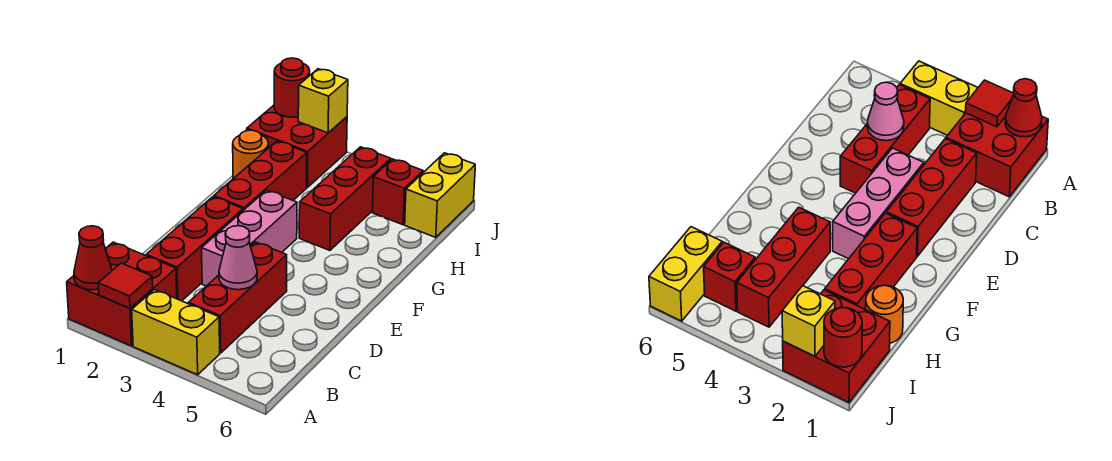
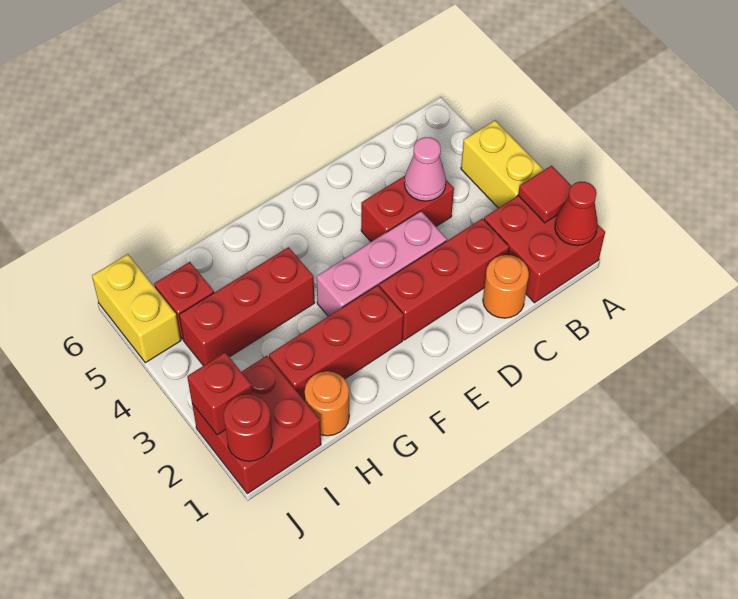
red brick B4:D4 level 1 -> red brick C4:D4 level 1
none -> orange round brick C1 level 1
yellow brick I6:J6 level 1 -> yellow brick J5:J6 level 1
yellow brick J2 level 2 -> red brick J2 level 2

